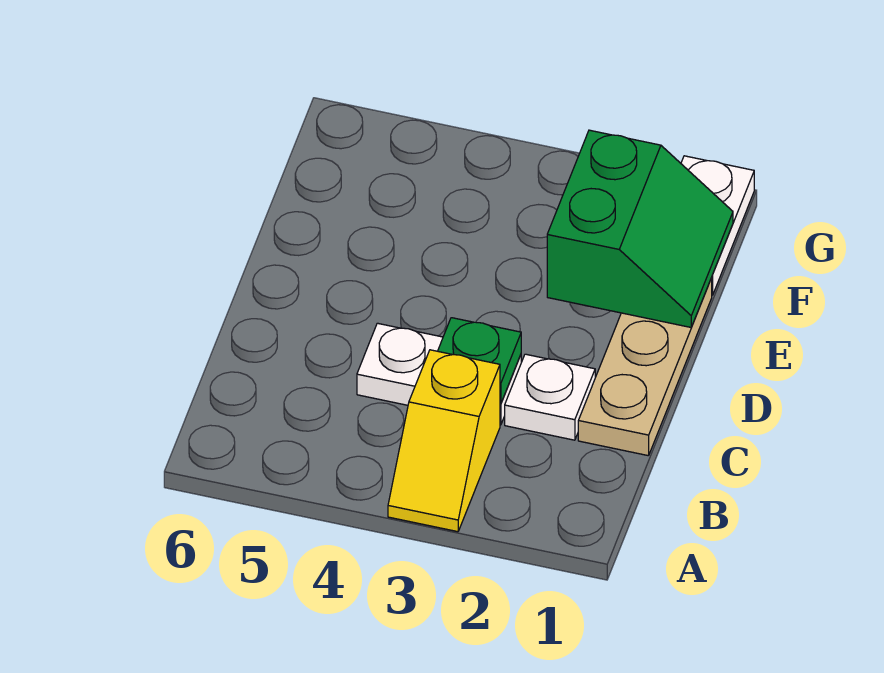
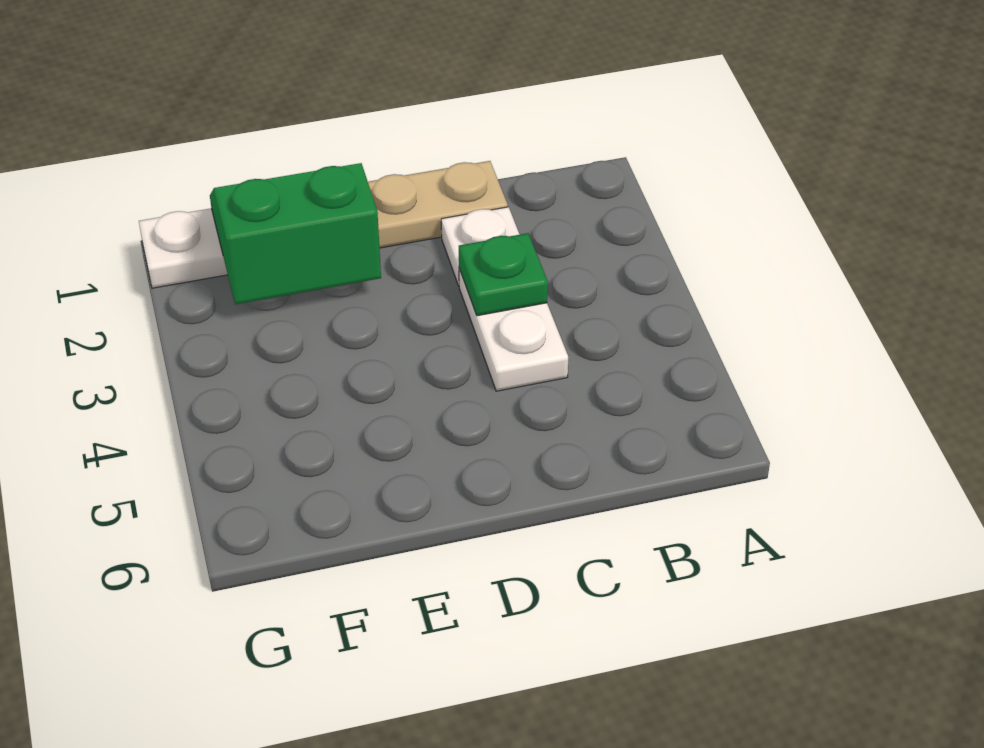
yellow slope A3:B3 level 1 top B -> none

